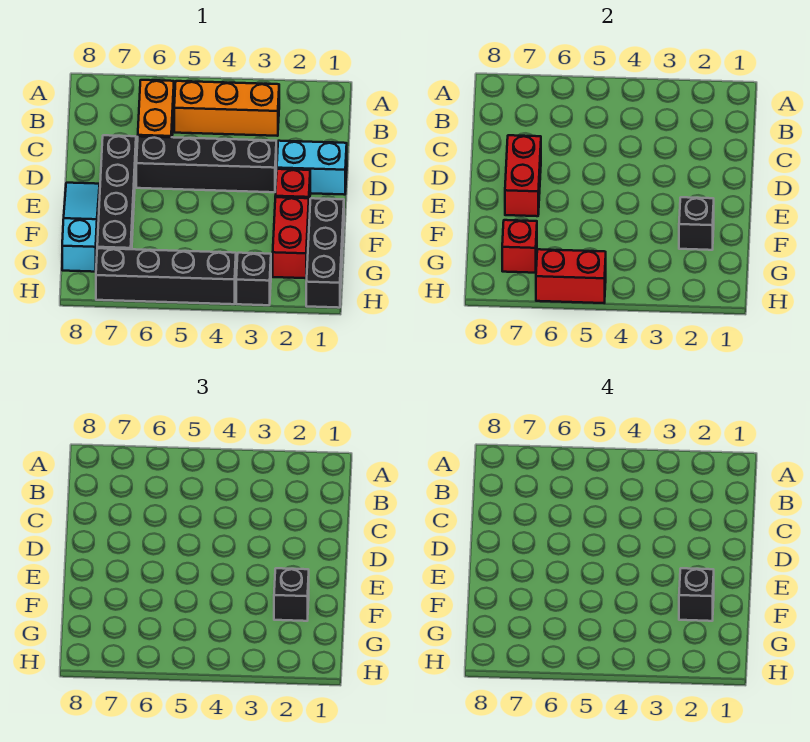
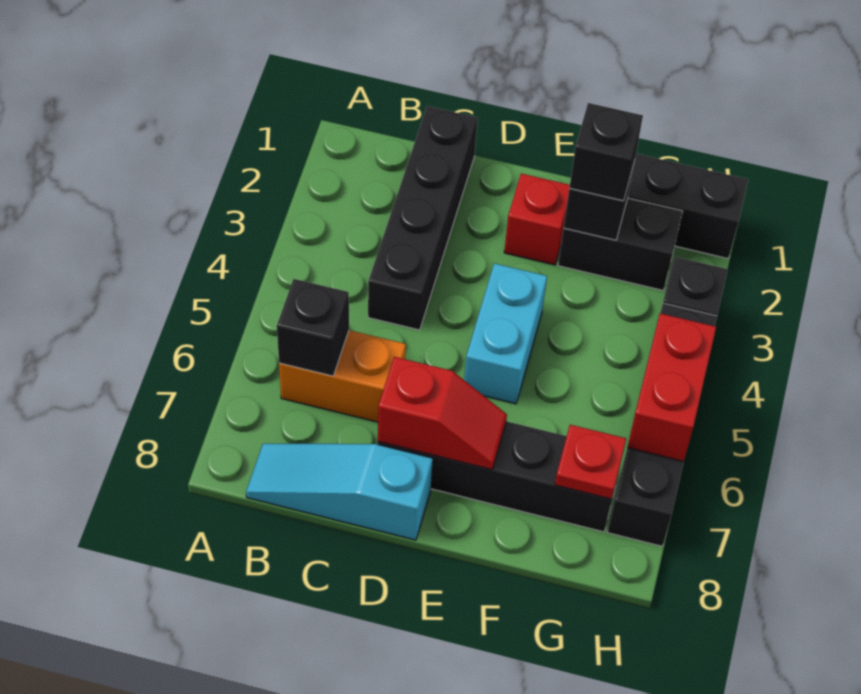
orange brick B3:B5 level 1 -> none
cyan brick D1:D2 level 1 -> cyan brick E4:E5 level 1
black brick D3:D6 level 1 -> black brick C1:C4 level 1
red brick D7:E7 level 2 -> red slope D7:E7 level 2 top D
cyan slope E8:G8 level 1 top G -> cyan slope B8:D8 level 1 top D
red brick F2:G2 level 1 -> black brick F2:G2 level 1
black brick F2 level 4 -> black brick B6 level 2
red brick G7 level 2 -> red plate G7 level 2

